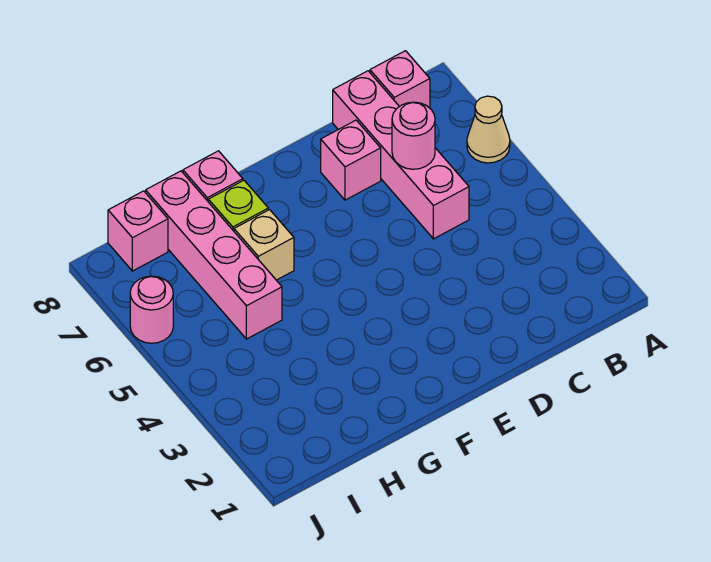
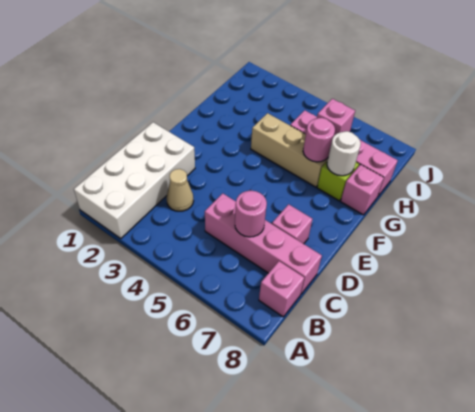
none -> white brick A1:D2 level 1
tan cone A6 level 1 -> tan cone C3 level 1
tan brick G6 level 1 -> tan brick G4:G6 level 1
none -> white round brick G7 level 2
pink brick I8 level 1 -> pink brick H6 level 2
pink round brick J6 level 1 -> pink round brick G6 level 2

